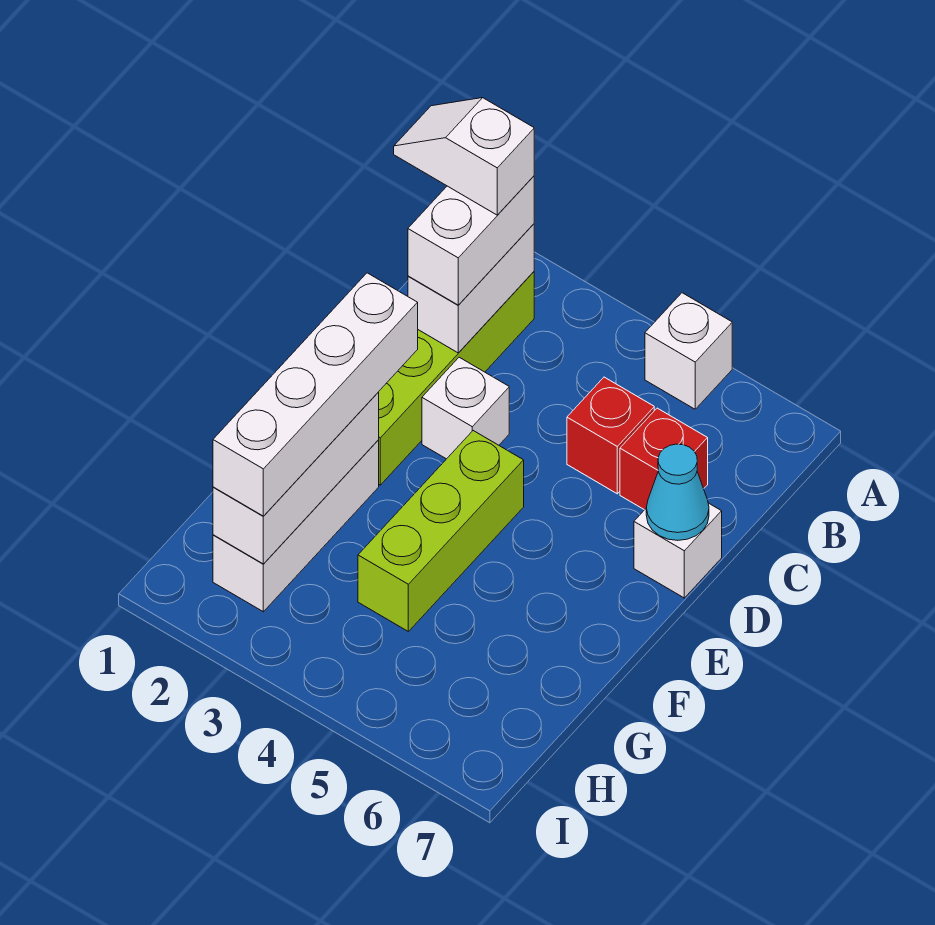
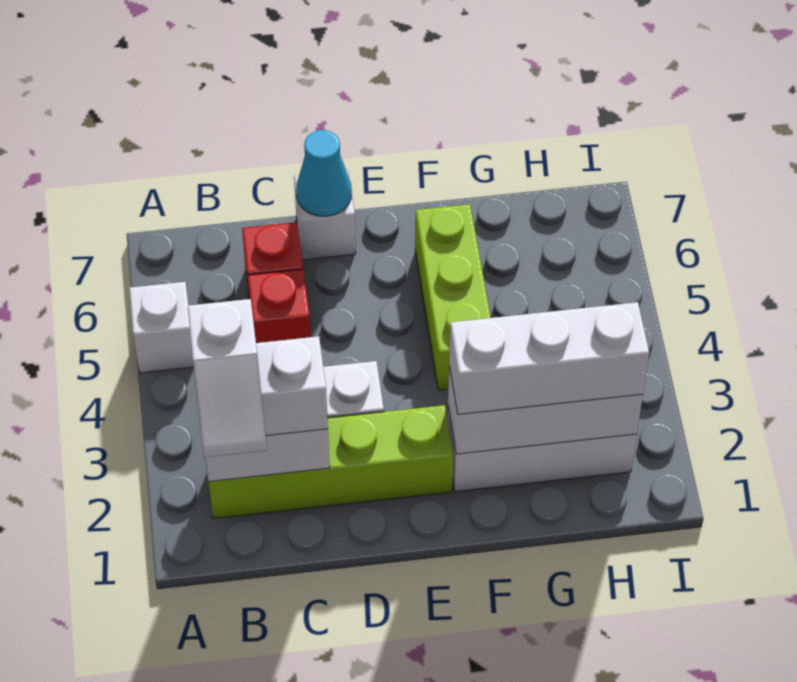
white brick E2:H2 level 3 -> white brick F2:H2 level 3
lime brick E4:G4 level 1 -> lime brick F4:F6 level 1

